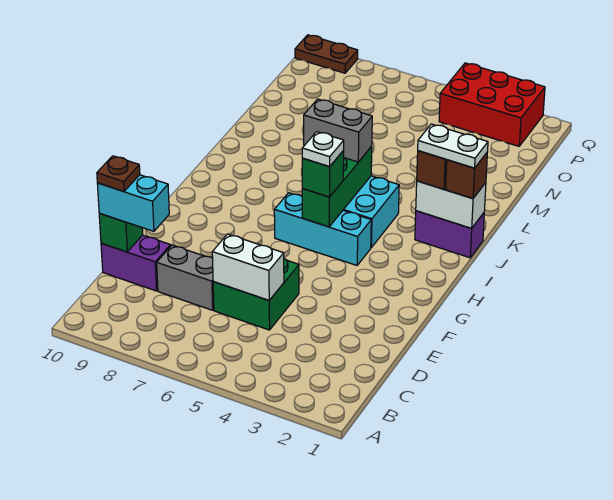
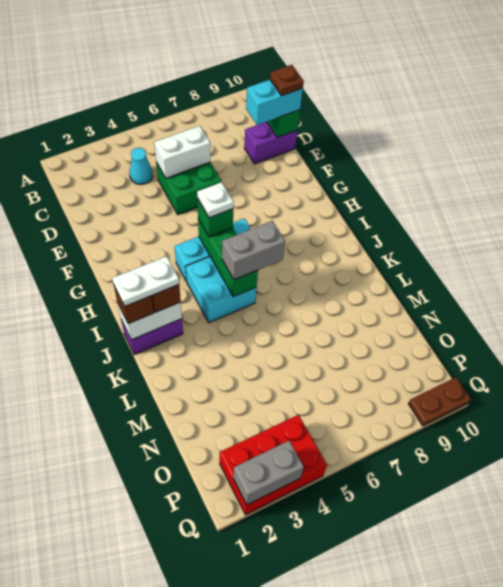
none -> cyan cone C4 level 1
grey brick D7:D8 level 1 -> grey brick Q2:Q3 level 2

